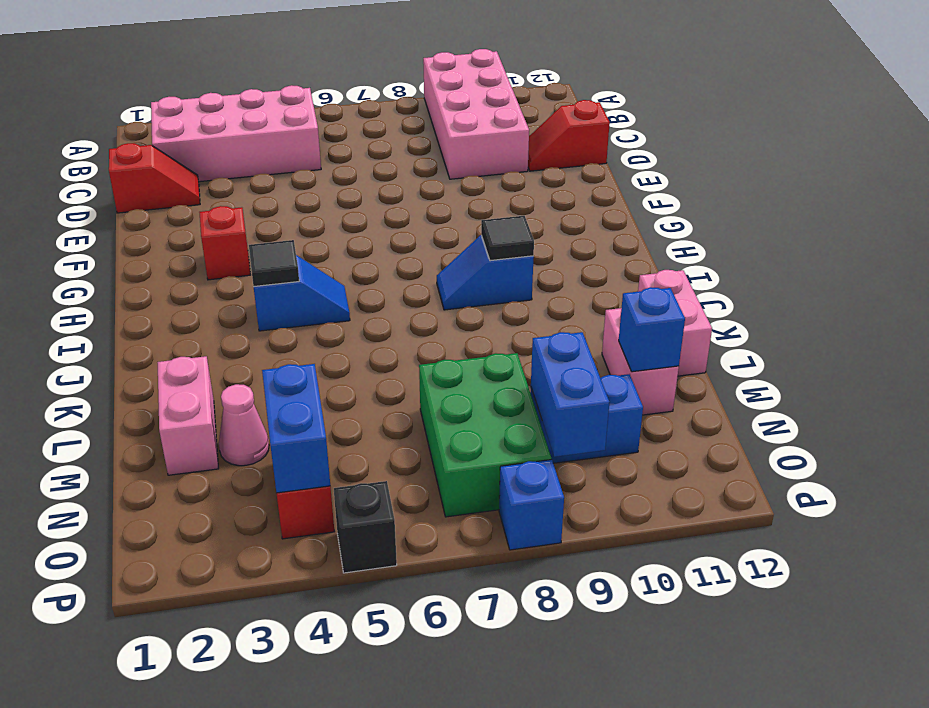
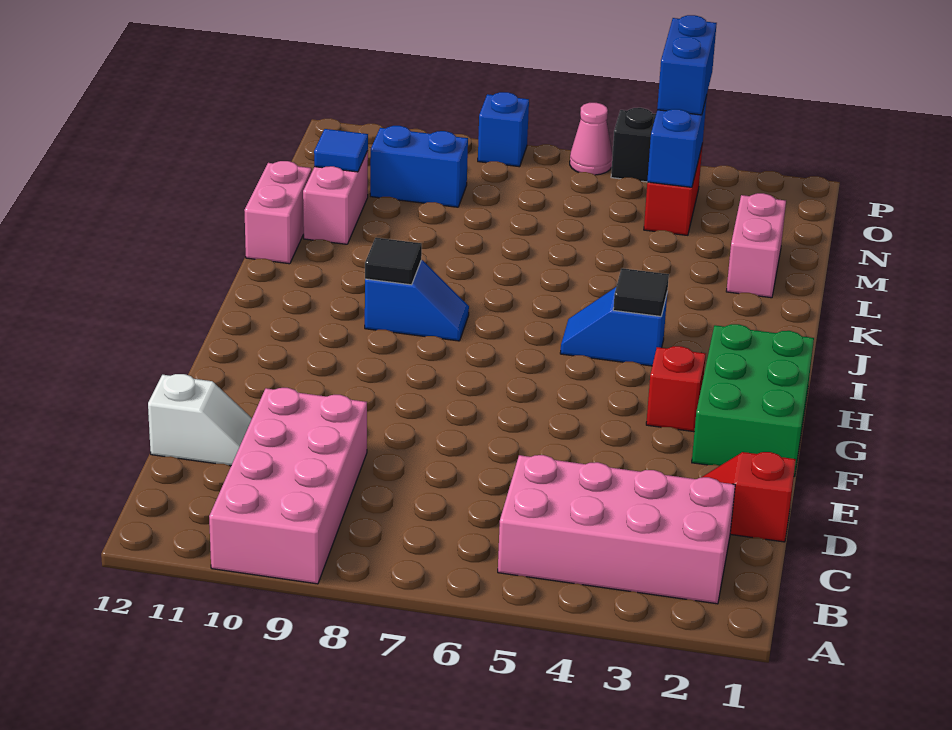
red slope D11:D12 level 1 top 12 -> white slope D11:D12 level 1 top 12
pink cone M3 level 1 -> pink cone P6 level 1
green brick M7:O8 level 1 -> green brick F1:H2 level 1
blue brick M11 level 2 -> blue tile M11 level 2
blue brick N9:O9 level 2 -> blue brick O4:P4 level 3

